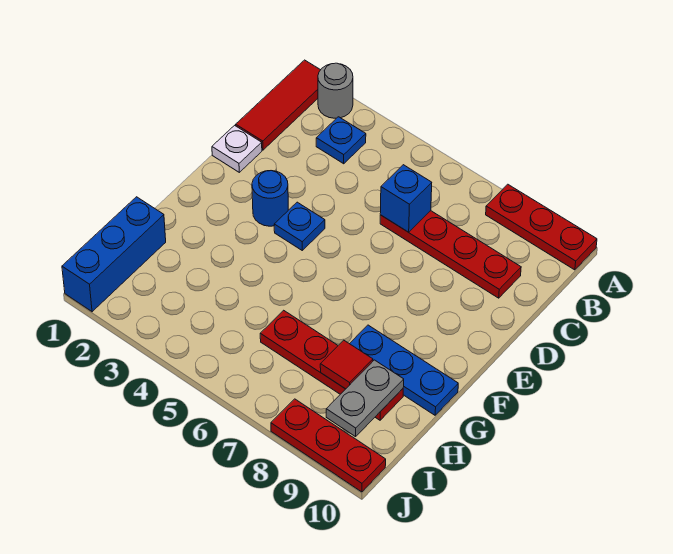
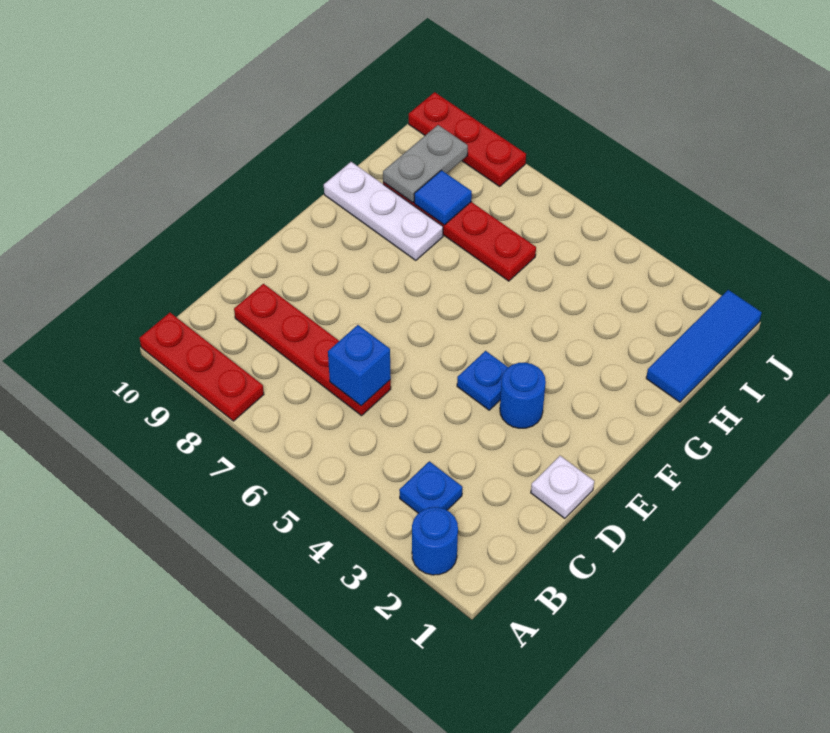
red tile A1:C1 level 1 -> none
grey round brick A2 level 1 -> blue round brick A2 level 1
blue plate G8:G10 level 1 -> white plate G8:G10 level 1
blue brick H1:J1 level 1 -> blue tile H1:J1 level 1
red tile H8 level 2 -> blue tile H8 level 2

